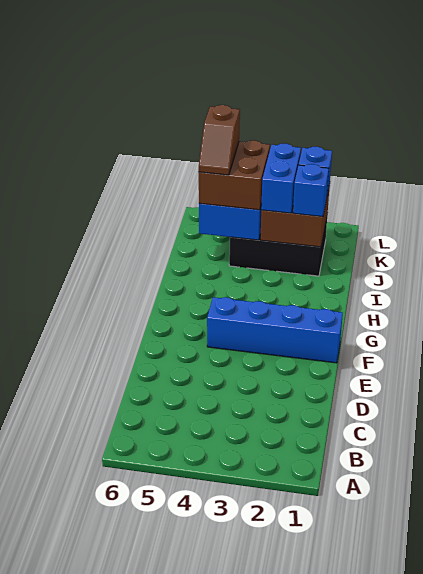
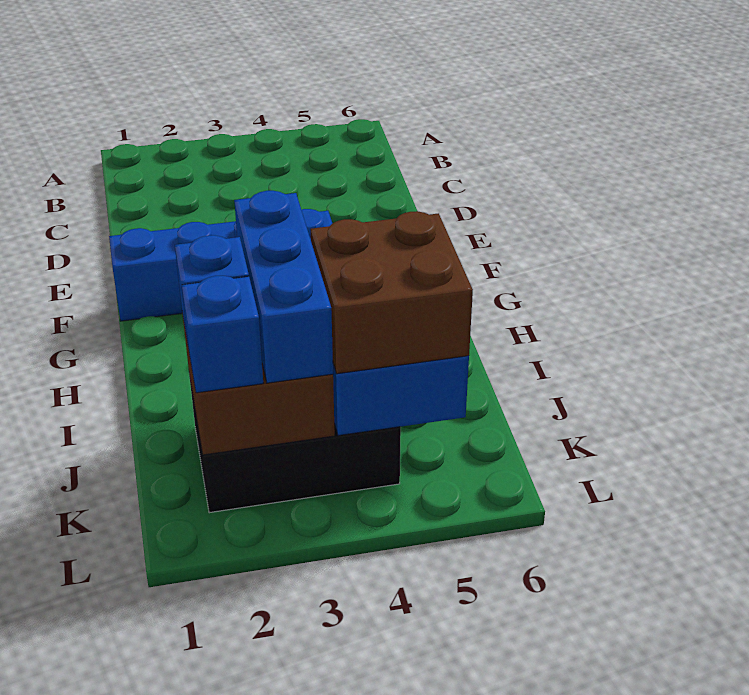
blue brick J3:K3 level 3 -> blue brick I3:K3 level 3
brown slope J5:K5 level 4 top K -> none

